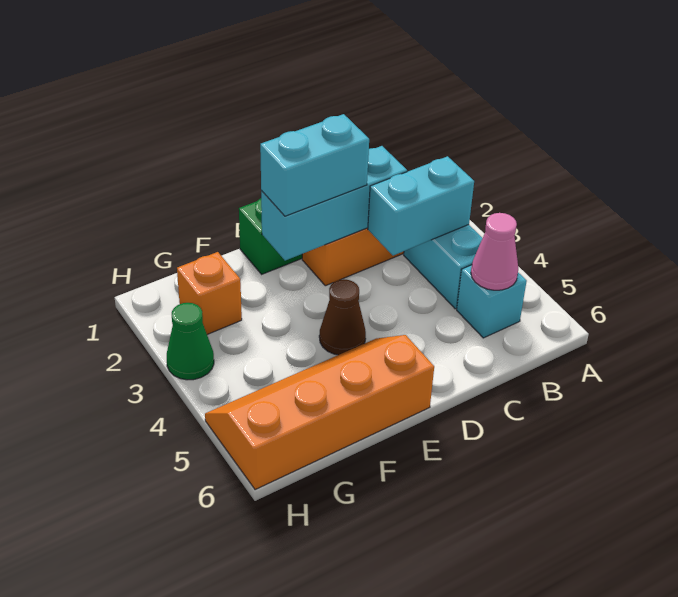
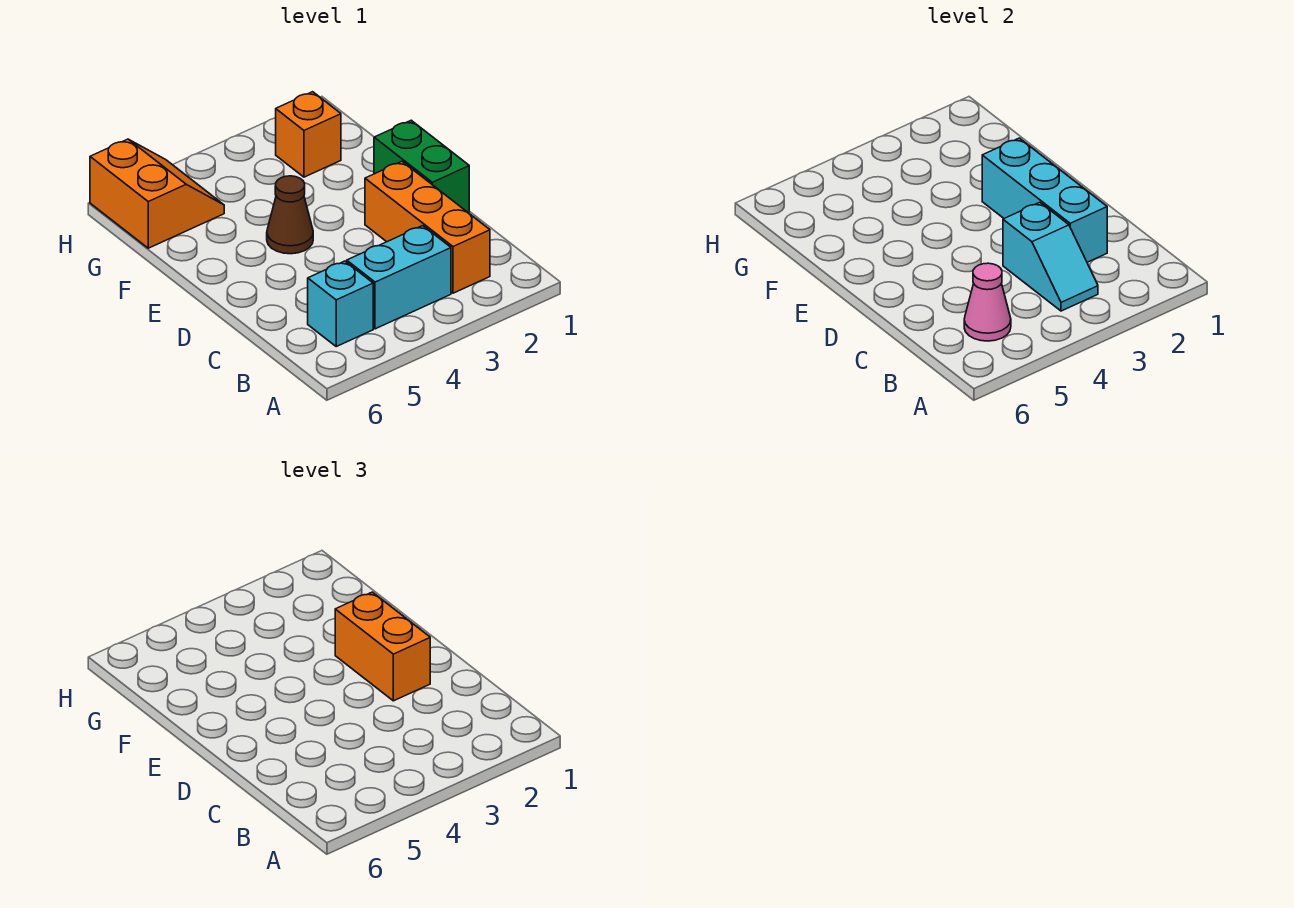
cyan brick B3:C3 level 2 -> cyan slope B3:C3 level 2 top C
cyan brick D2:E2 level 3 -> orange brick D2:E2 level 3
orange slope E5:H6 level 1 top 6 -> orange slope G5:H6 level 1 top 6
green cone H3 level 1 -> none

